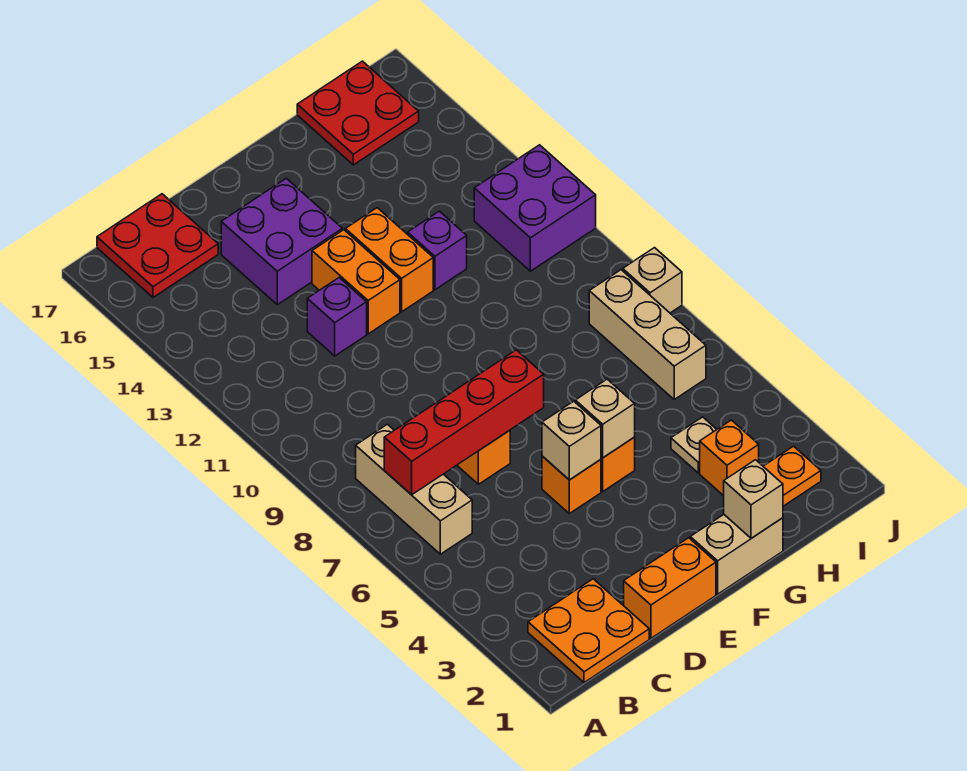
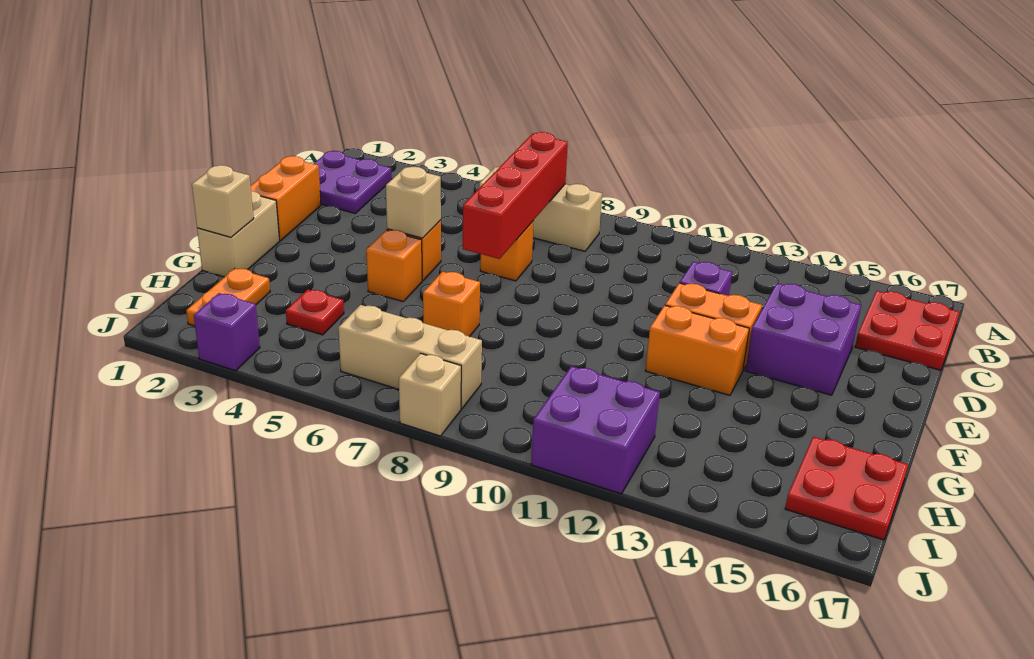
orange plate B1:C2 level 1 -> purple plate B1:C2 level 1
tan brick F5 level 2 -> none
purple brick G12 level 1 -> purple brick J3 level 1
orange brick H3 level 1 -> orange brick G7 level 1
tan plate H4 level 1 -> red plate H4 level 1

